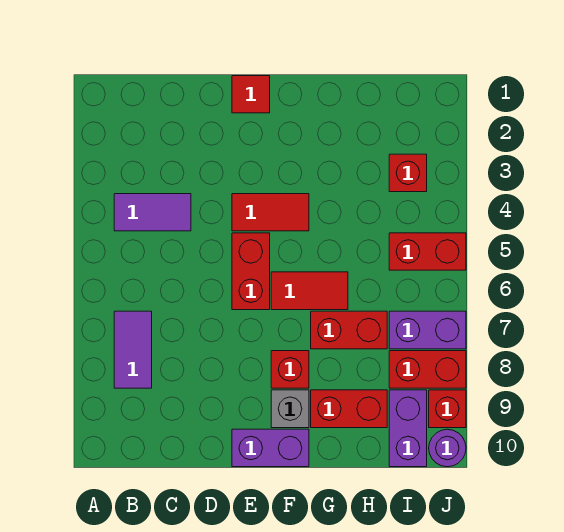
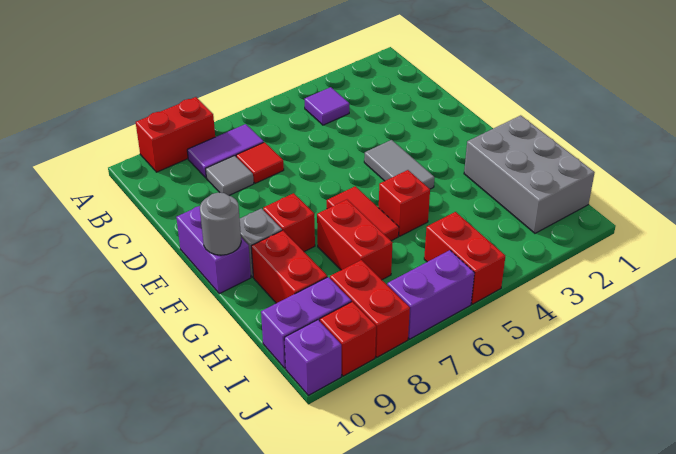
purple tile B4:C4 level 1 -> purple tile B4 level 1
none -> grey tile C8 level 1
red tile E1 level 1 -> red tile C7 level 1
red tile E4:F4 level 1 -> grey tile E4:F4 level 1
red brick E5:E6 level 1 -> red brick A8:A9 level 1
none -> grey round brick F10 level 2
none -> grey brick G1:I2 level 1
red brick I3 level 1 -> red brick G5 level 1
purple brick I7:J7 level 1 -> purple brick J6:J7 level 1
purple round brick J10 level 1 -> purple brick J10 level 1

